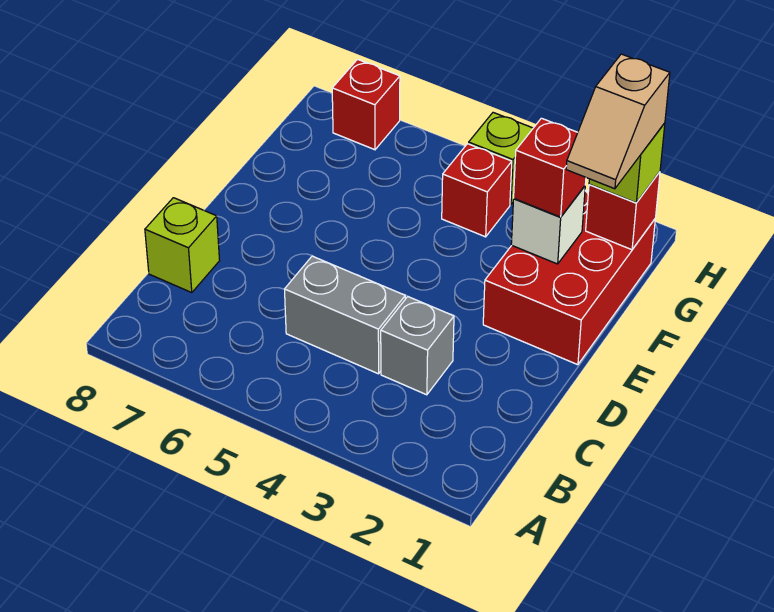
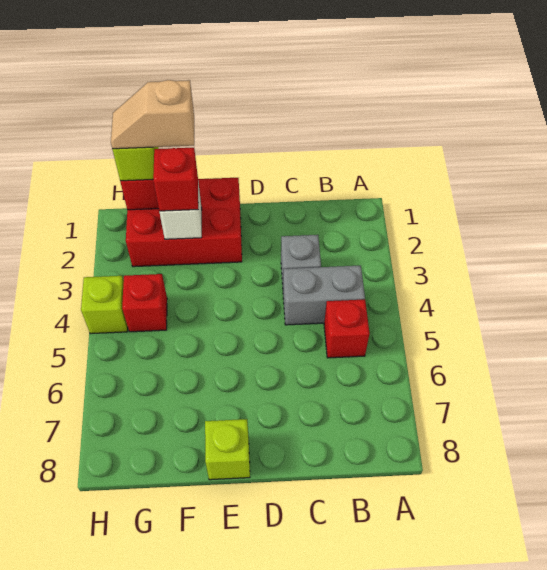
grey brick C4:C5 level 1 -> grey brick B4:C4 level 1
lime brick C8 level 1 -> lime brick E8 level 1
tan slope F1:G1 level 4 top G -> tan slope F1:G1 level 4 top F
red brick H7 level 1 -> red brick B5 level 1

